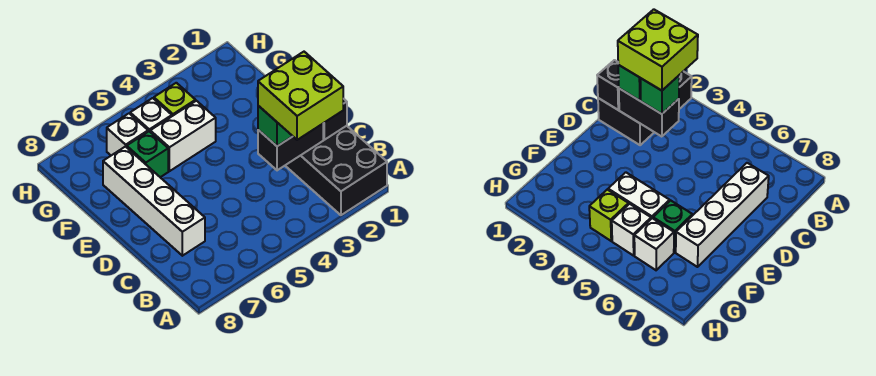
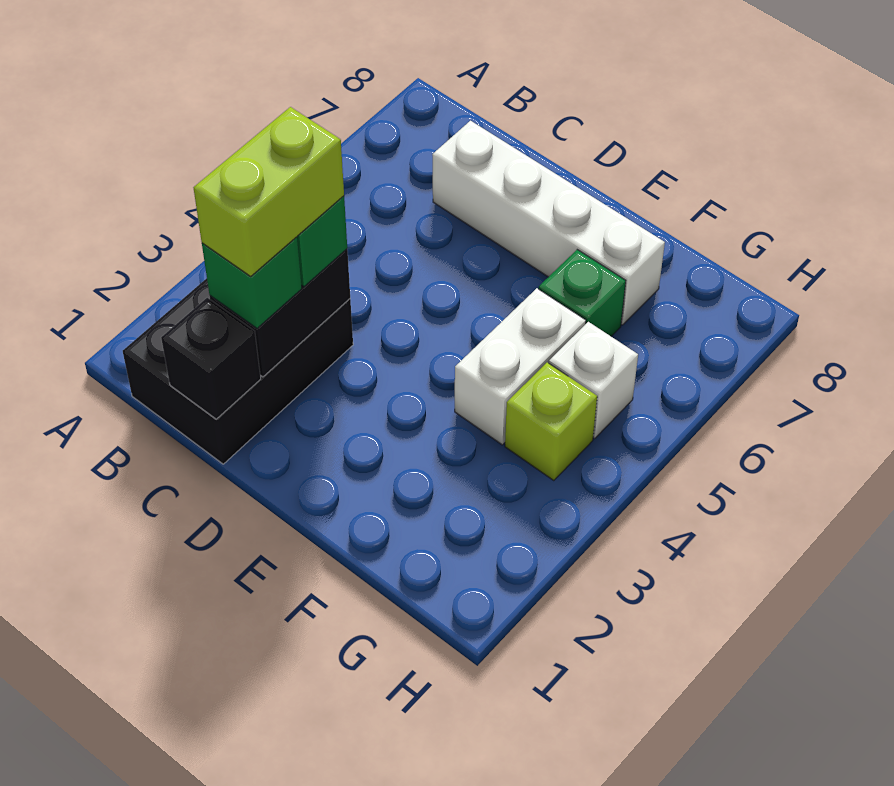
black brick A1:C2 level 1 -> black brick B1:C3 level 1
lime brick B2:C3 level 4 -> lime brick C2:C3 level 4
white brick G6 level 1 -> none

